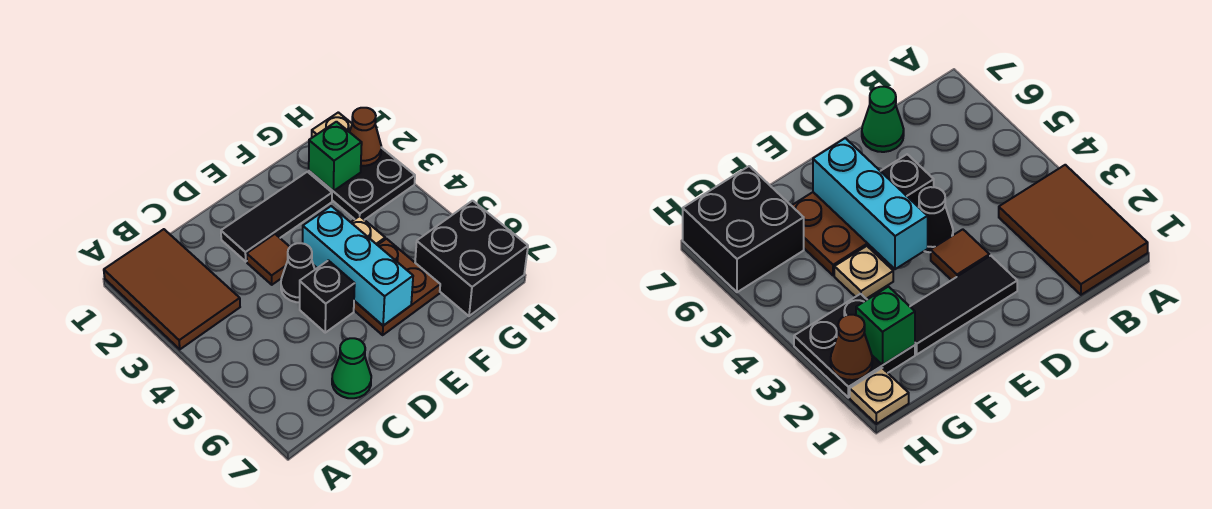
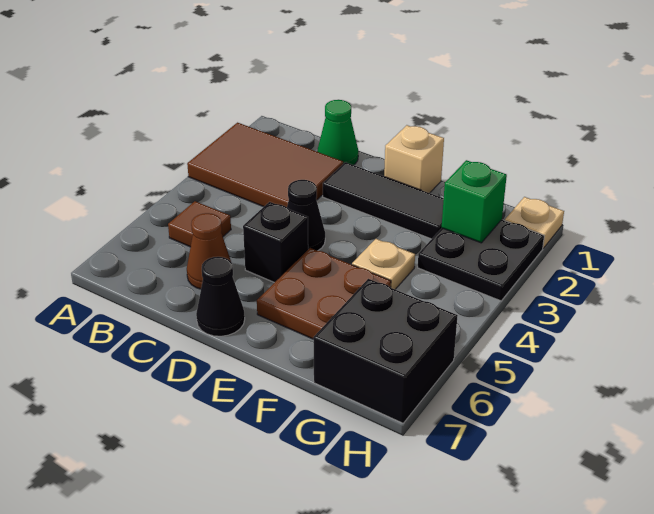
brown tile A1:B3 level 1 -> brown tile A2:C3 level 1
green cone C7 level 1 -> green cone C1 level 1
brown tile D3 level 1 -> brown tile B5 level 1
none -> black cone D7 level 1
none -> tan brick E1 level 1
cyan brick E4:E6 level 2 -> none
brown cone H2 level 2 -> brown cone C6 level 1

